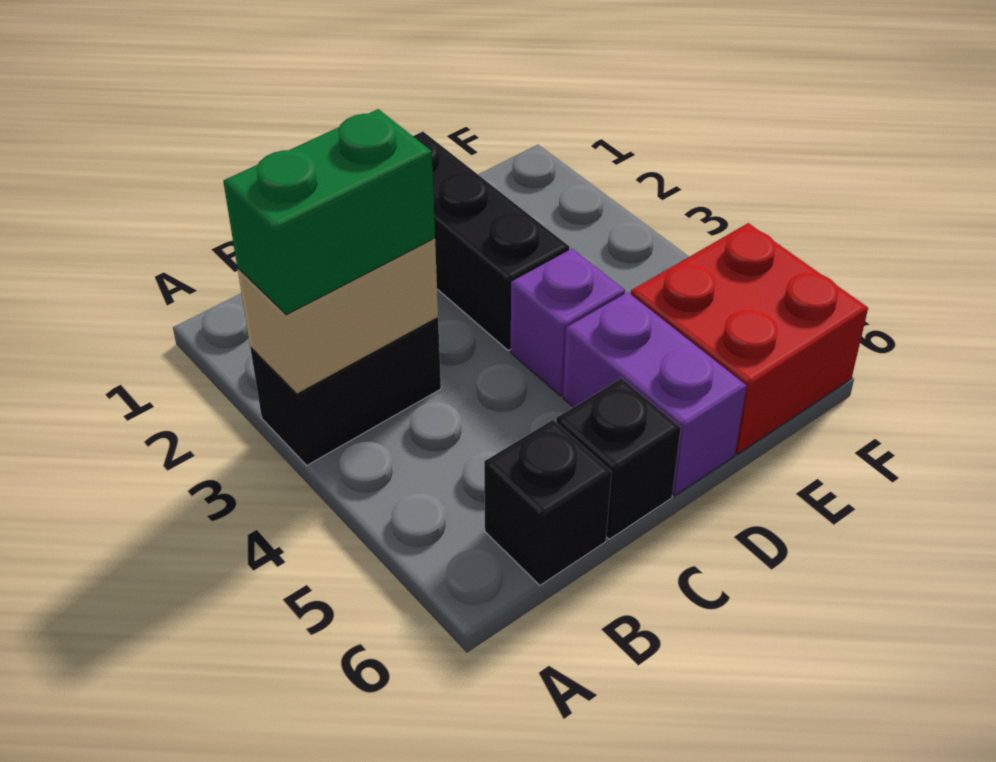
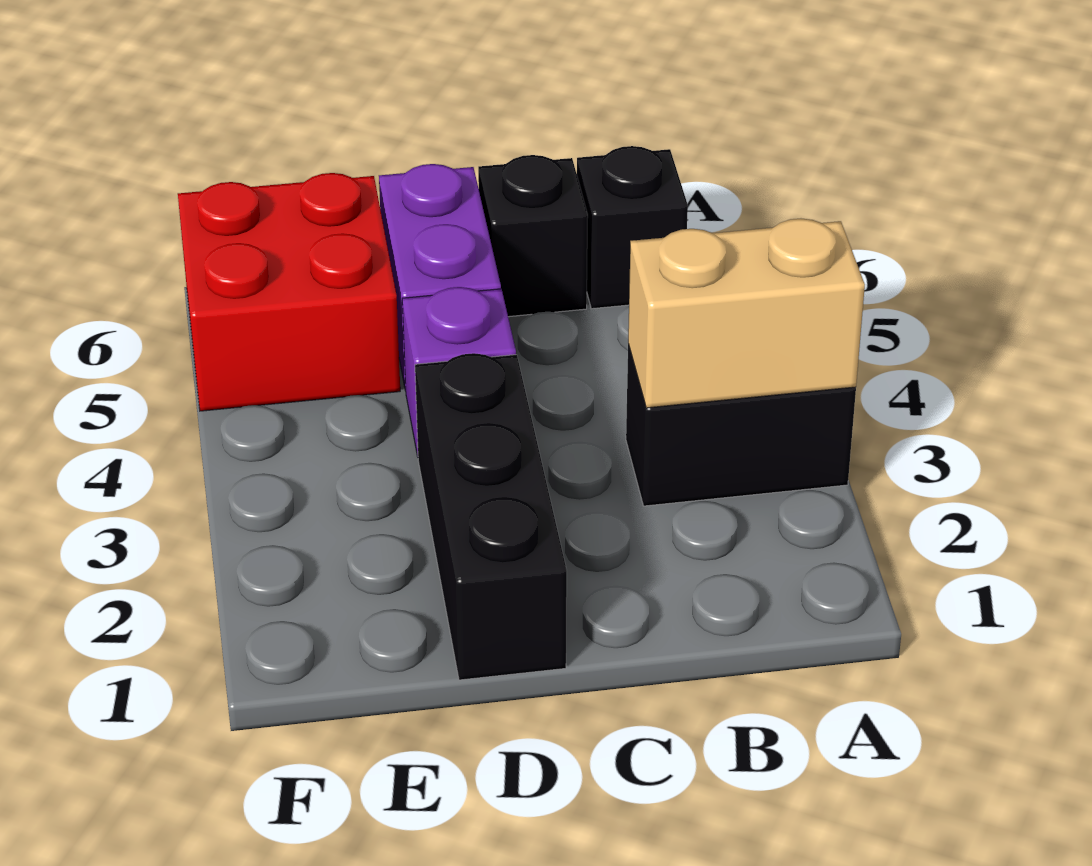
green brick A3:B3 level 3 -> none

